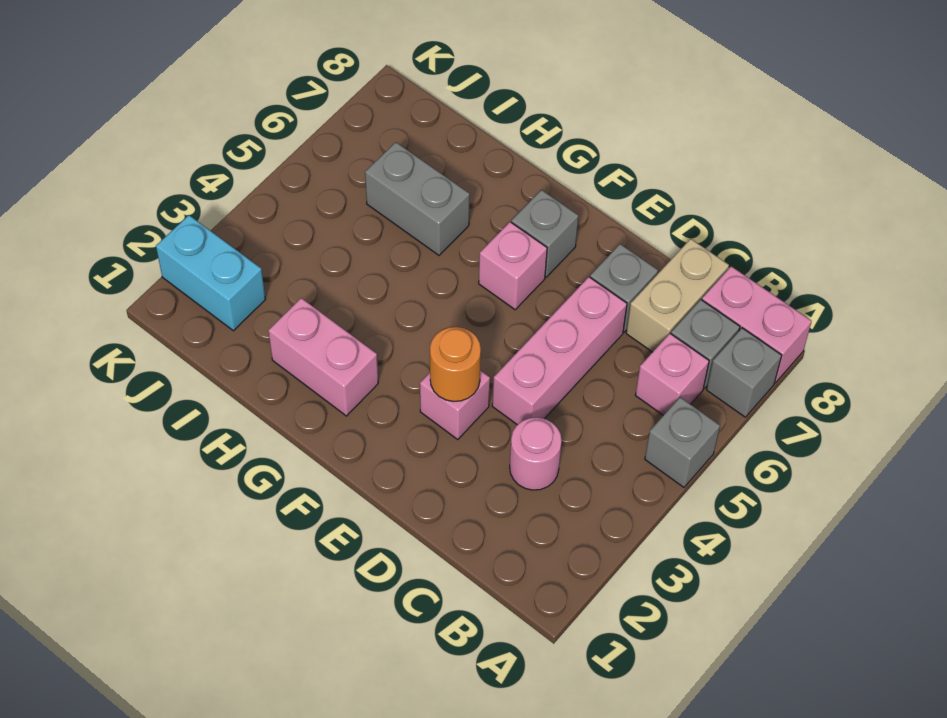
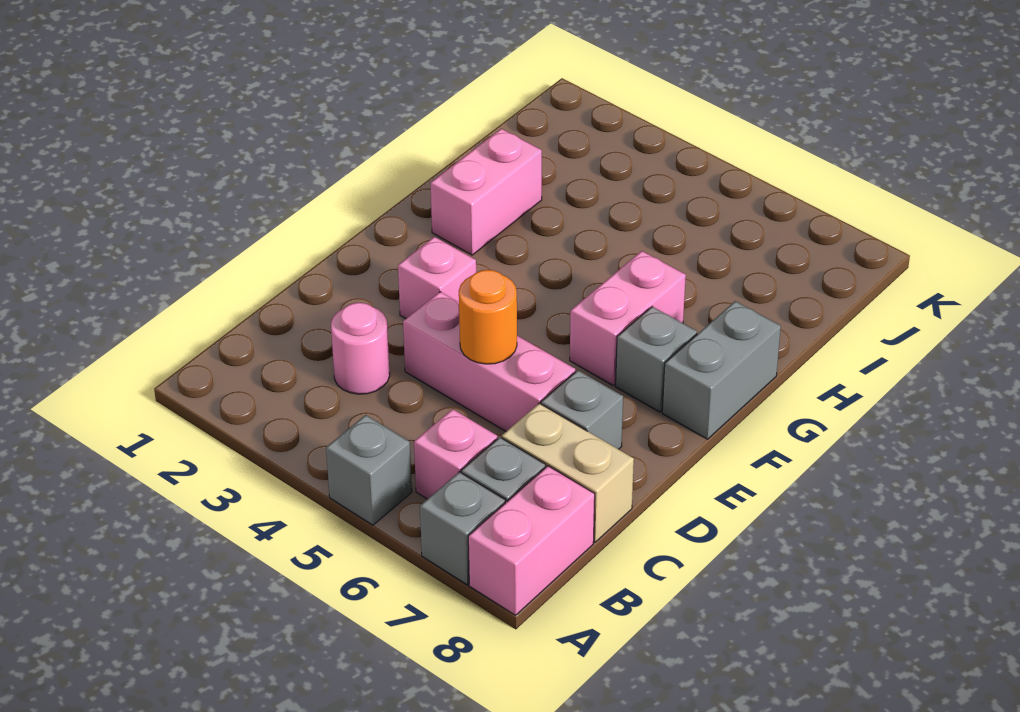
orange round brick E3 level 2 -> orange round brick D5 level 2
pink brick F6 level 1 -> pink brick F6:G6 level 1
grey brick H6:I6 level 1 -> grey brick F8:G8 level 1
cyan brick J2:K2 level 1 -> none

